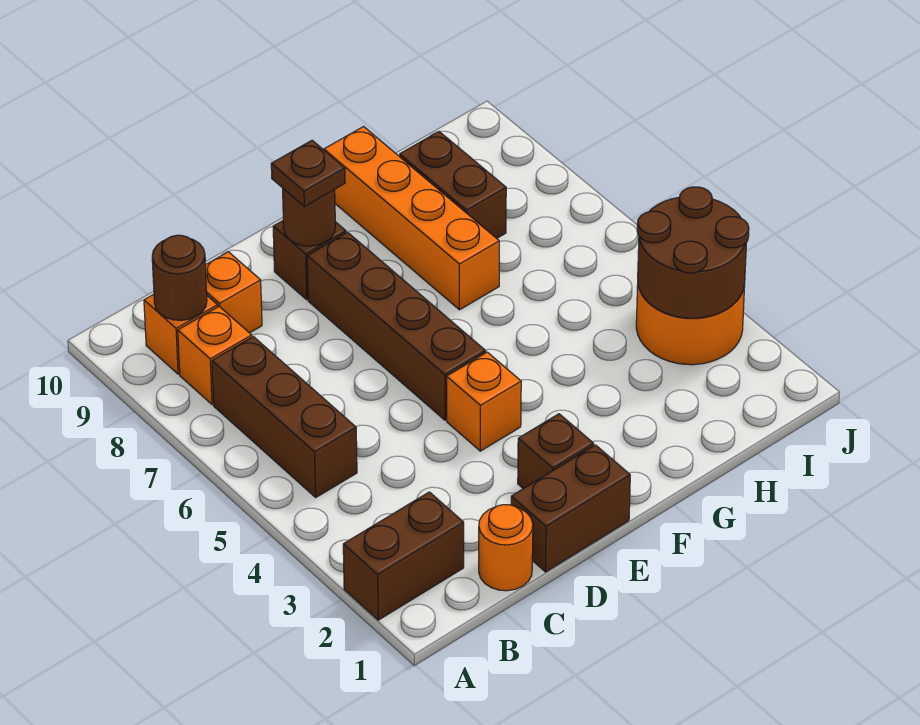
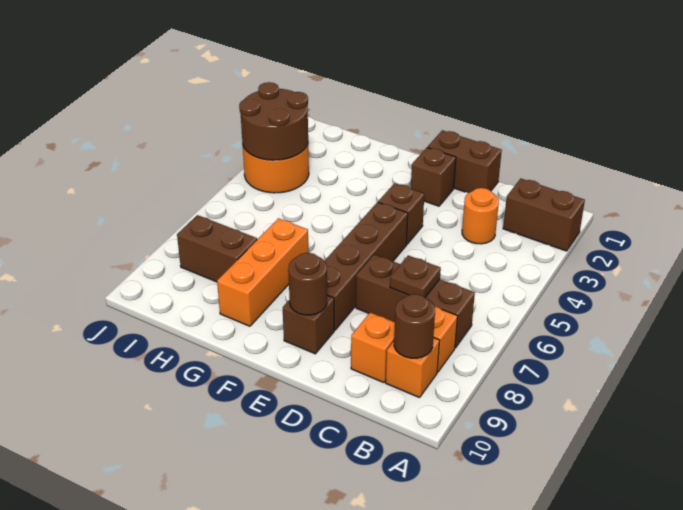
brown brick B5:B7 level 1 -> brown brick B7:D7 level 1
orange round brick C1 level 1 -> orange round brick C3 level 1
orange brick E4 level 1 -> brown brick E4 level 1
brown plate E9 level 3 -> brown plate C7 level 2
orange brick G7:G10 level 1 -> orange brick G7:G9 level 1
brown brick H8:H9 level 1 -> brown brick H8:I8 level 1

